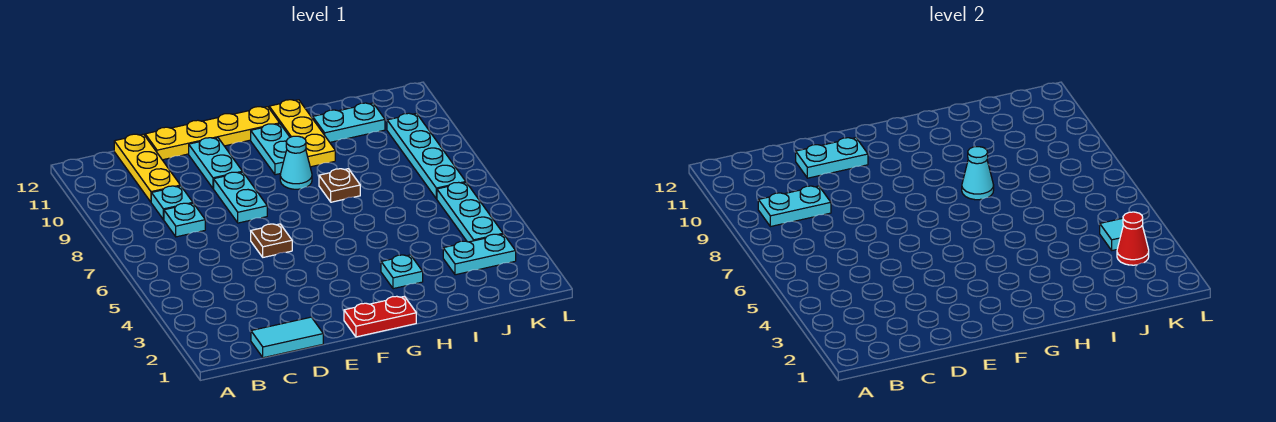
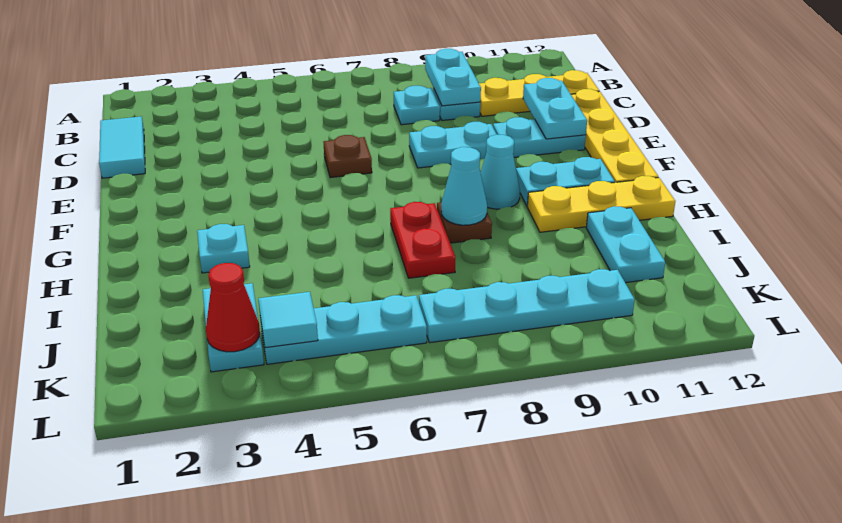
red plate F1:G1 level 1 -> red plate H7:I7 level 1

